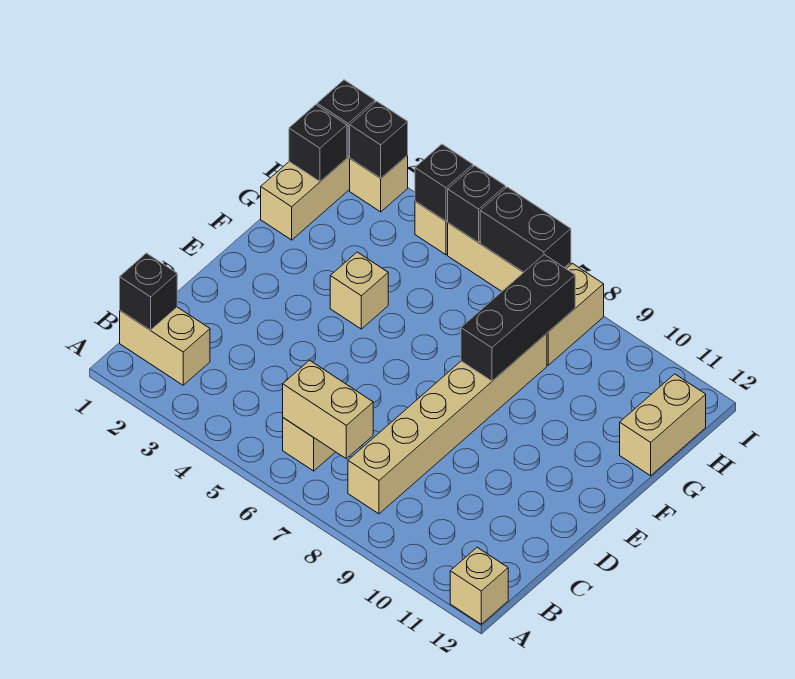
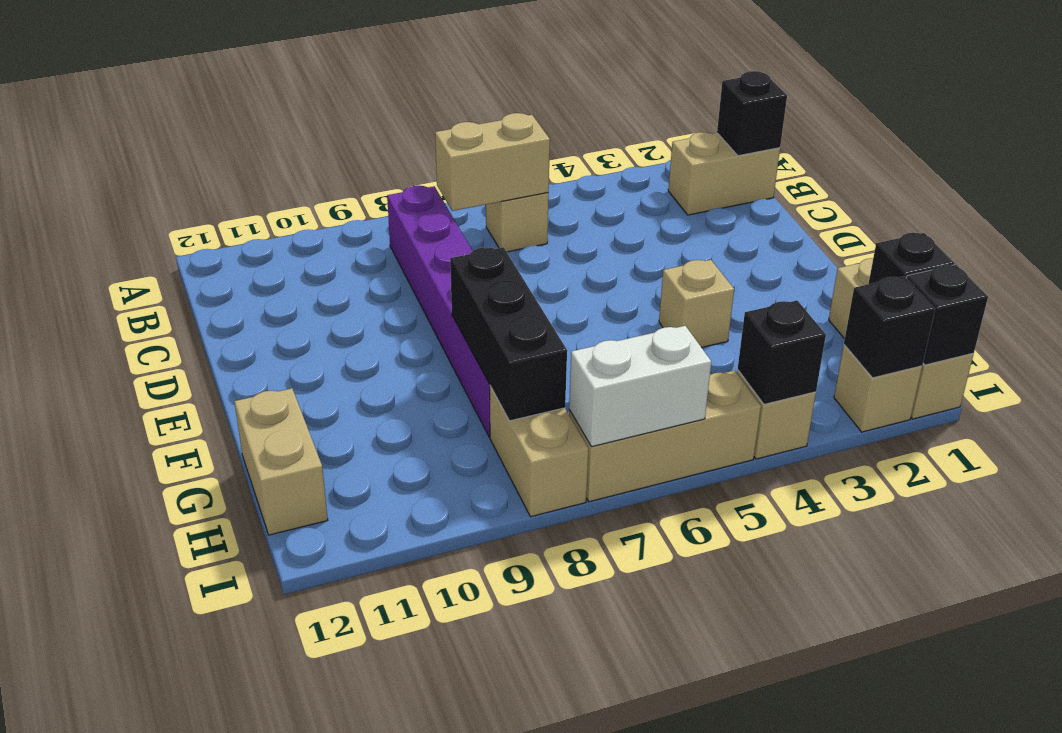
tan brick A12 level 1 -> none
tan brick B8:G8 level 1 -> purple brick B8:G8 level 1
black brick I5 level 2 -> none
black brick I6:I7 level 2 -> white brick I6:I7 level 2

